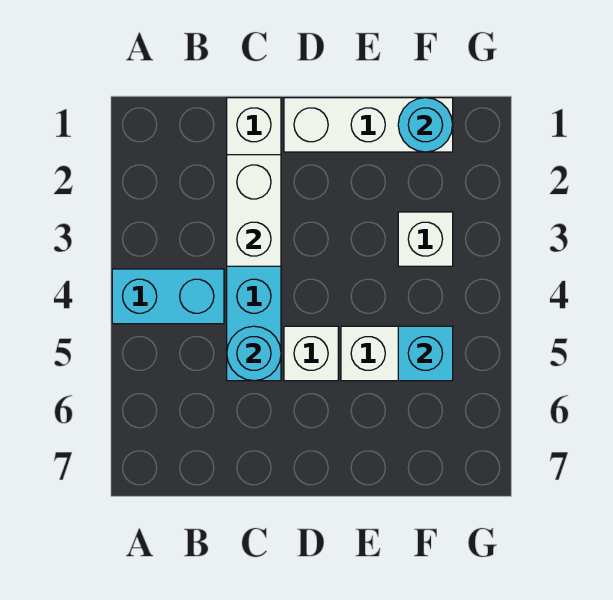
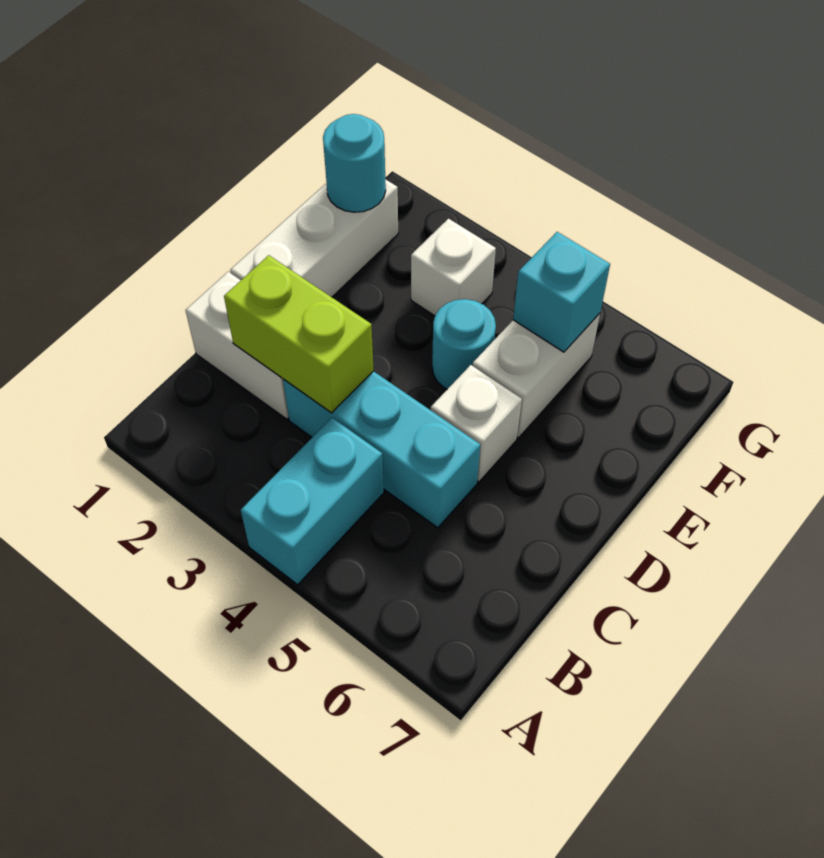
white brick C2:C3 level 2 -> lime brick C2:C3 level 2
cyan round brick C5 level 2 -> cyan round brick E4 level 1

